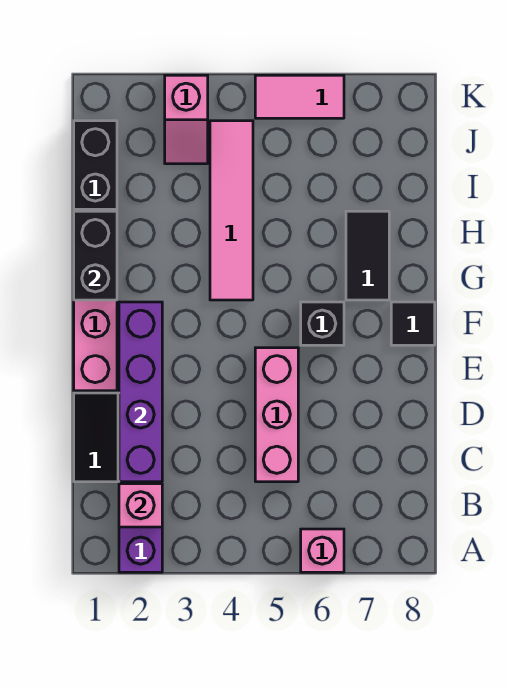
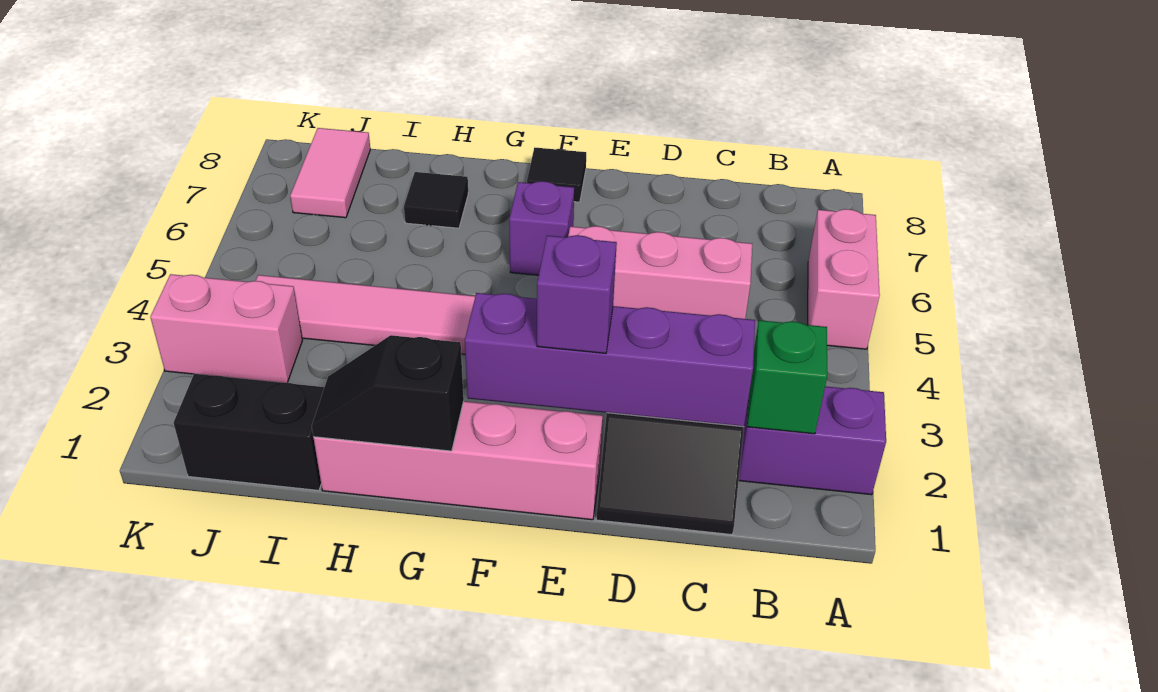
pink brick A6 level 1 -> pink brick A5:A6 level 1
pink brick B2 level 2 -> green brick B2 level 2
none -> purple brick E2 level 3
black brick F6 level 1 -> purple brick F6 level 1
black brick G1:H1 level 2 -> black slope G1:H1 level 2 top G
black tile G7:H7 level 1 -> black tile H7 level 1
pink slope J3:K3 level 1 top K -> pink brick J3:K3 level 1
pink tile K5:K6 level 1 -> pink tile J7:J8 level 1

